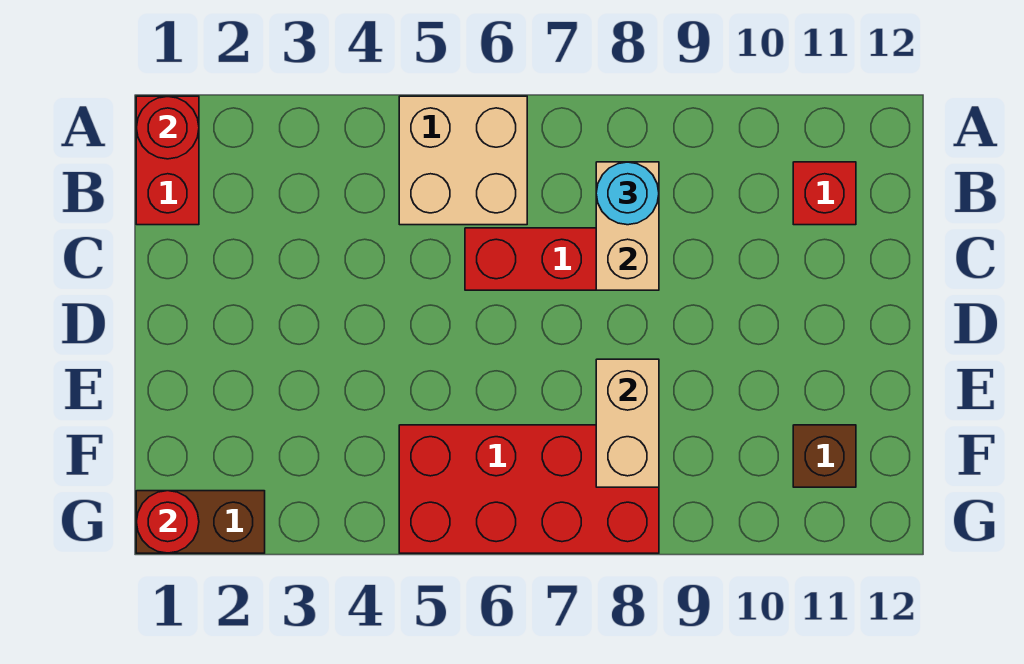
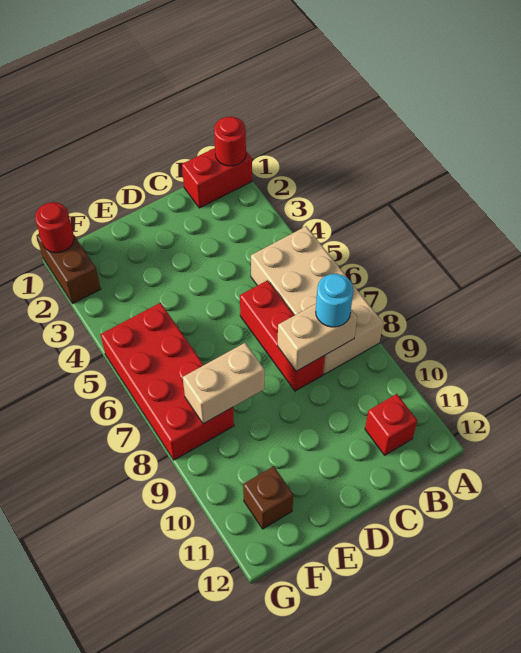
tan brick A5:B6 level 1 -> tan brick A5:B8 level 1

